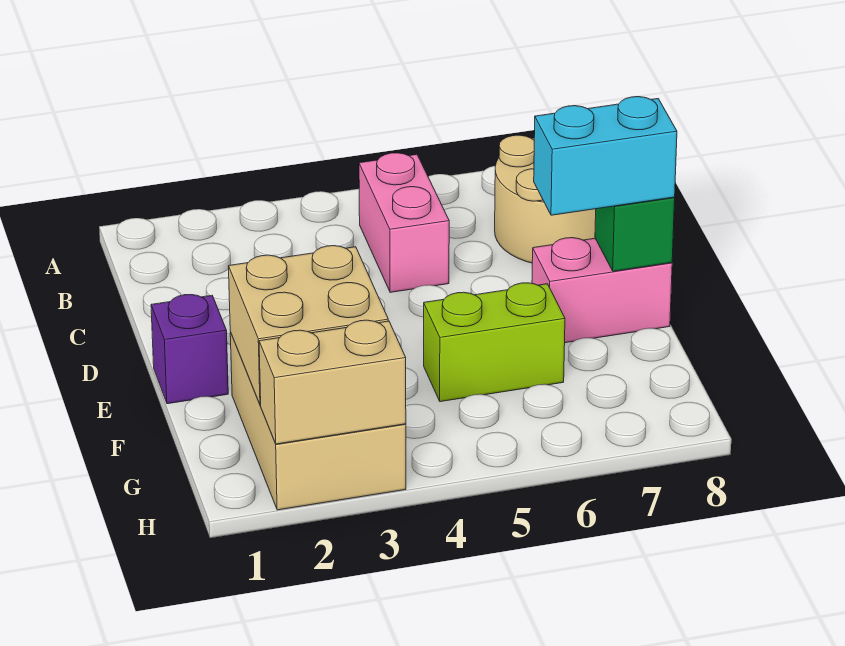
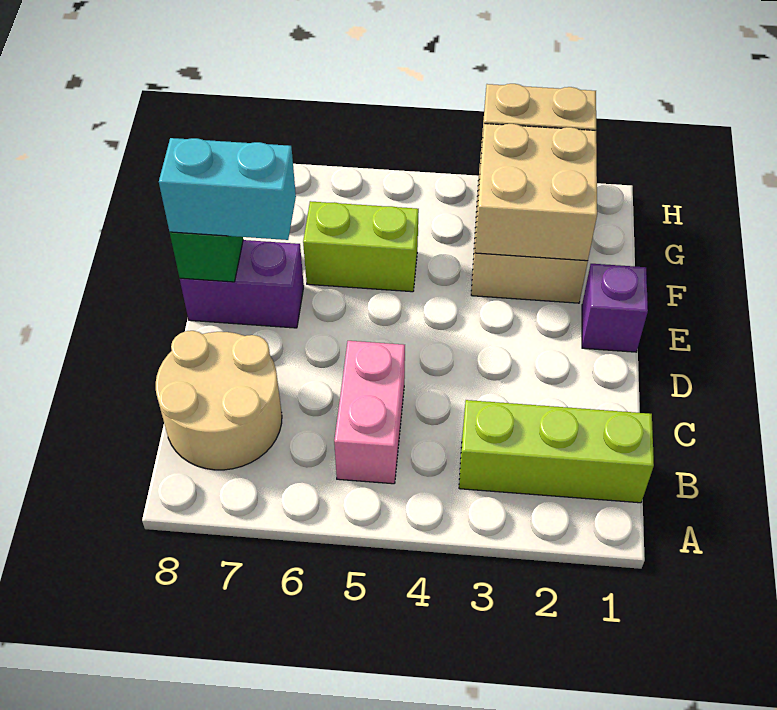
none -> lime brick B1:B3 level 1
pink brick E7:E8 level 1 -> purple brick E7:E8 level 1

